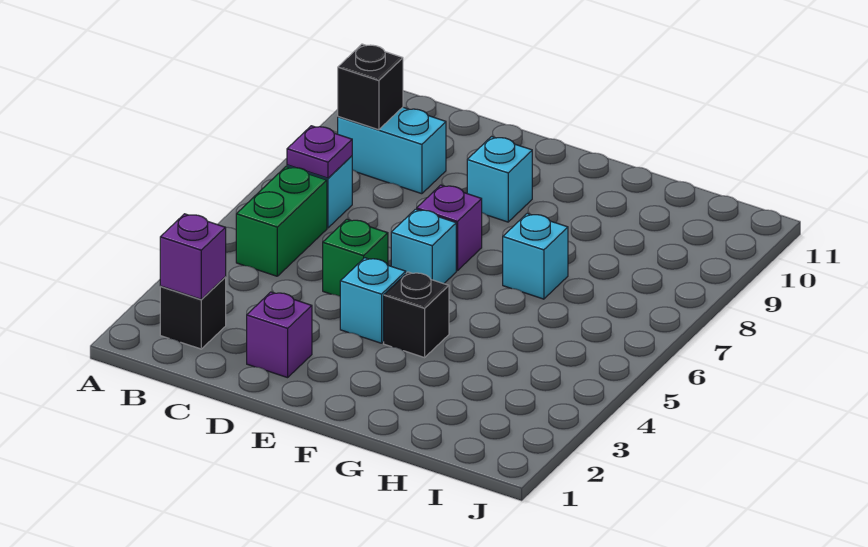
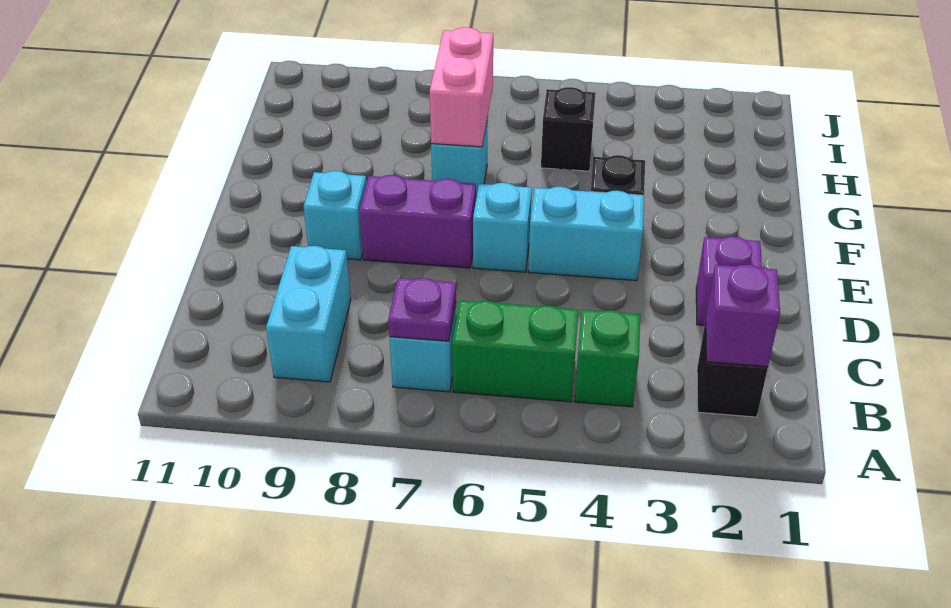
black brick B9 level 2 -> black brick H5 level 1
green brick D5 level 1 -> green brick B4 level 1
cyan brick E4 level 1 -> cyan brick E4:E5 level 1
purple brick E7 level 1 -> purple brick E7:E8 level 1
none -> pink brick G7:H7 level 2

